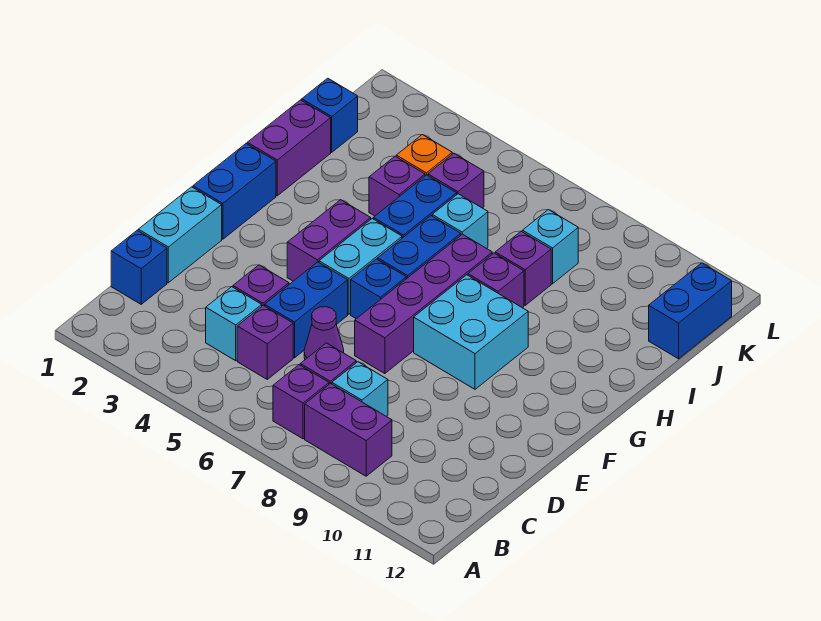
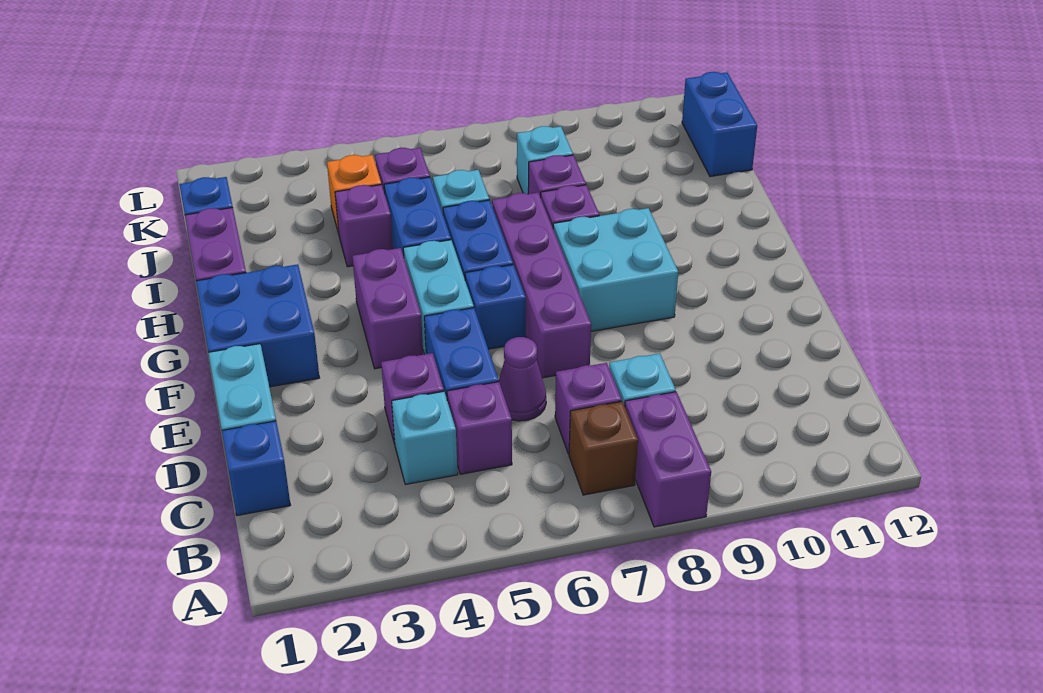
purple brick B7 level 1 -> brown brick B7 level 1
purple brick B8:B9 level 1 -> purple brick A8:B8 level 1
blue brick F1:G1 level 1 -> blue brick F1:G2 level 1

